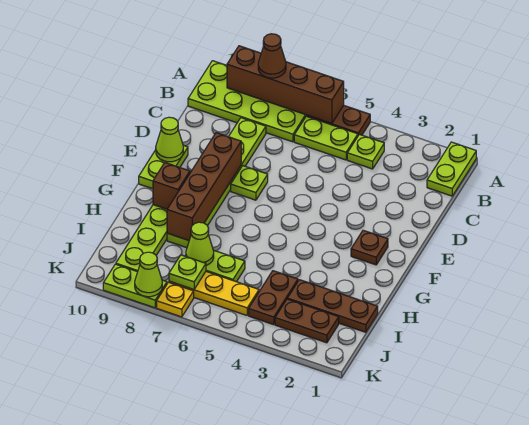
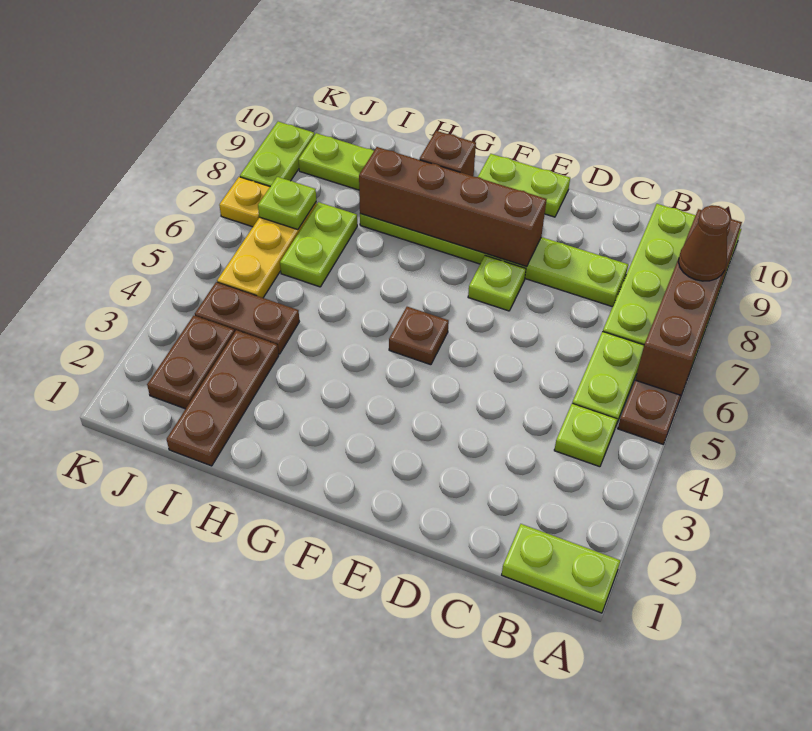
lime cone E10 level 2 -> none
brown plate F2 level 1 -> brown plate F5 level 1
lime cone I7 level 2 -> none
lime cone K8 level 2 -> none

